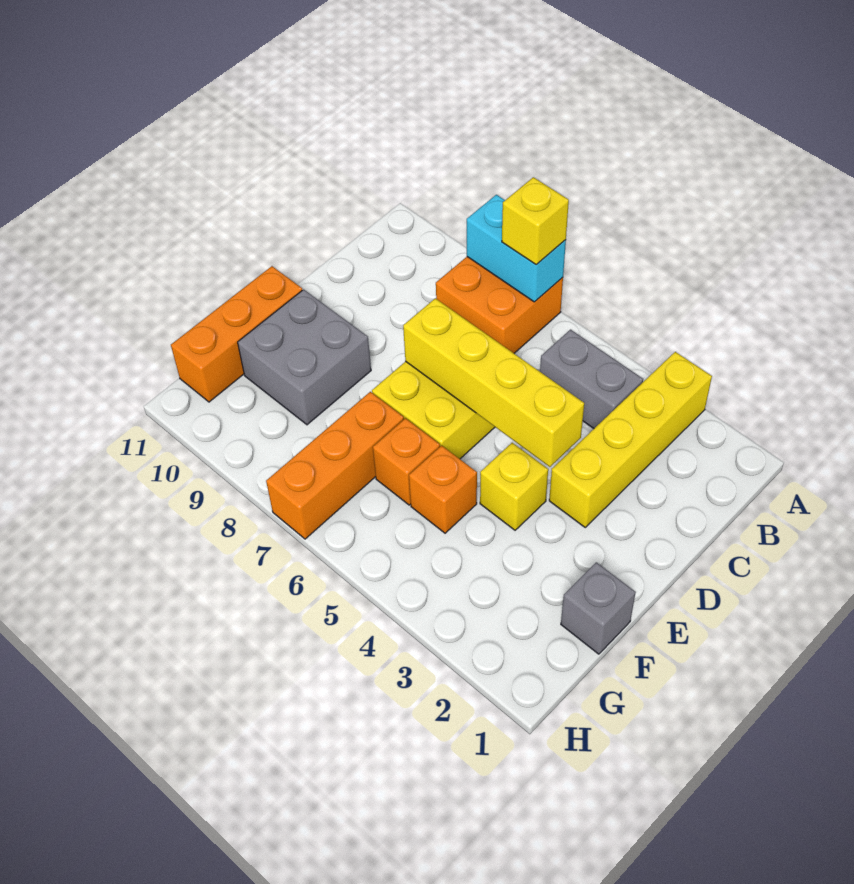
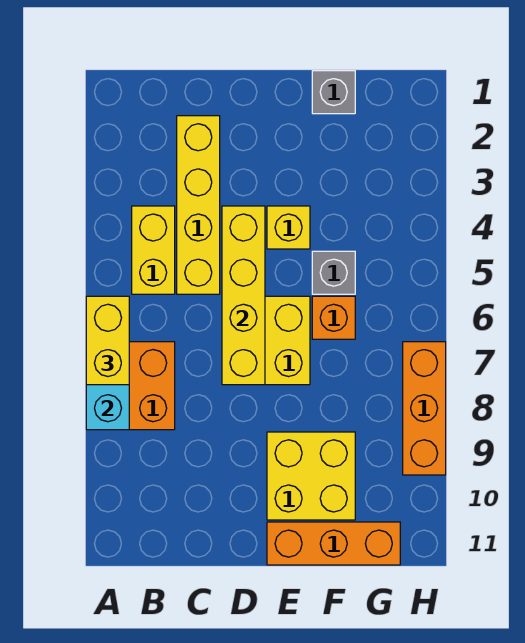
yellow brick A3:D3 level 1 -> yellow brick C2:C5 level 1
yellow brick A7 level 3 -> yellow brick A6:A7 level 3
grey brick B4:B5 level 1 -> yellow brick B4:B5 level 1
grey brick E9:F10 level 1 -> yellow brick E9:F10 level 1
orange brick F5 level 1 -> grey brick F5 level 1
orange brick F7:H7 level 1 -> orange brick H7:H9 level 1

